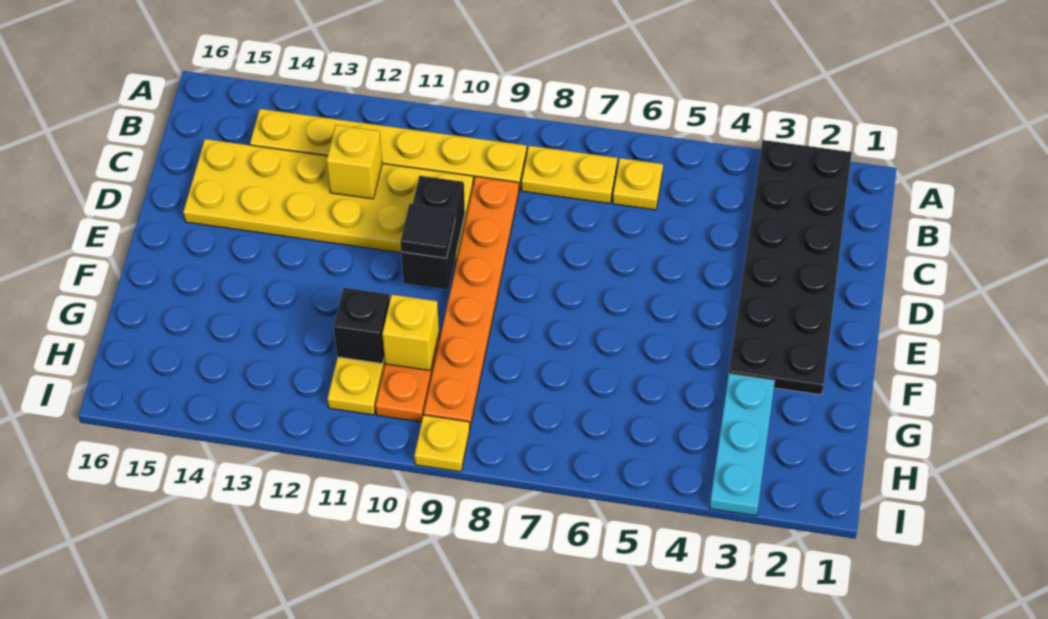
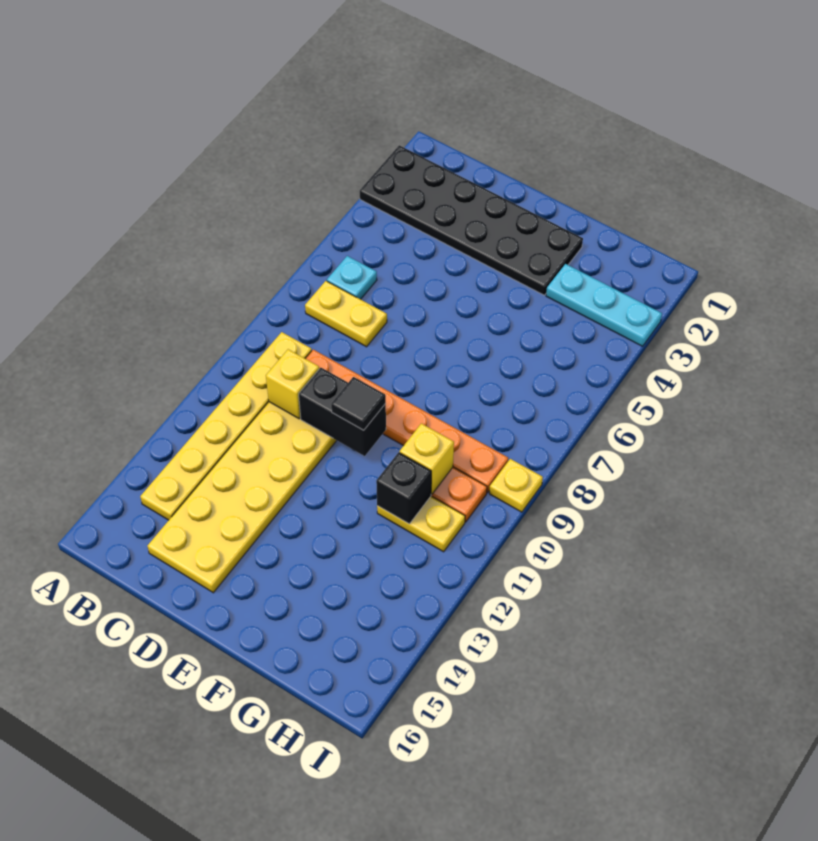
yellow plate B6 level 1 -> cyan plate B6 level 1
yellow plate B7:B8 level 1 -> yellow plate B7:C7 level 1
yellow brick C12 level 2 -> yellow brick C10 level 2

